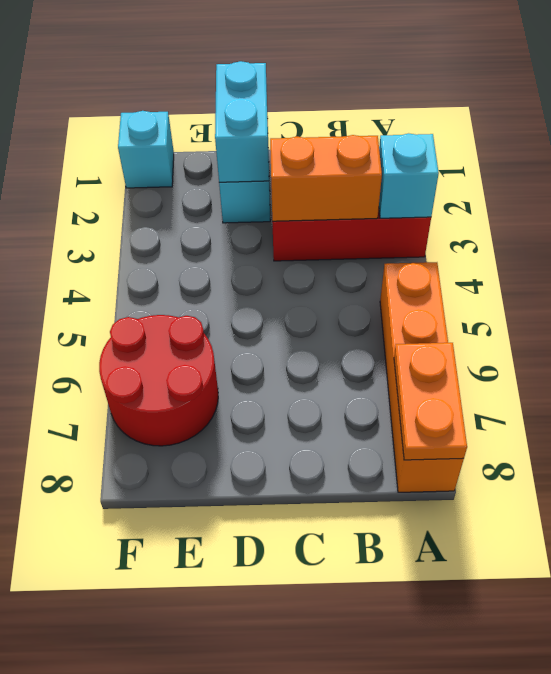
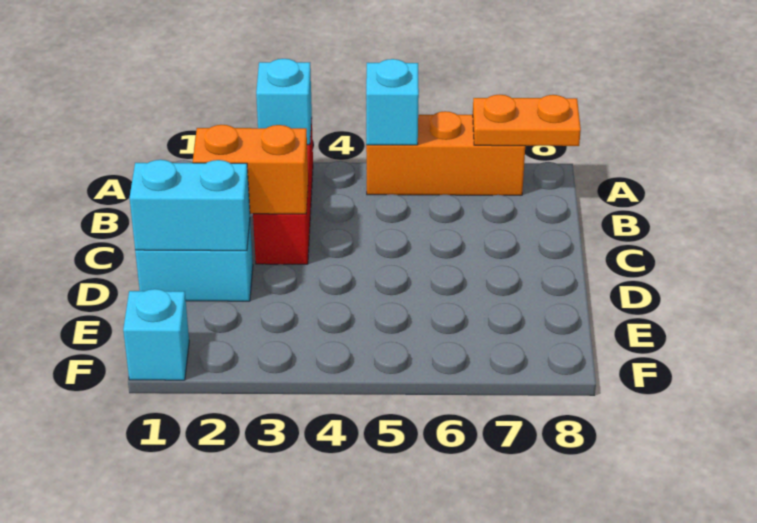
orange brick A5:A8 level 1 -> orange brick A5:A7 level 1
none -> cyan brick A5 level 2
orange brick B3:C3 level 2 -> orange brick C2:C3 level 2
red round brick E6:F7 level 1 -> none

